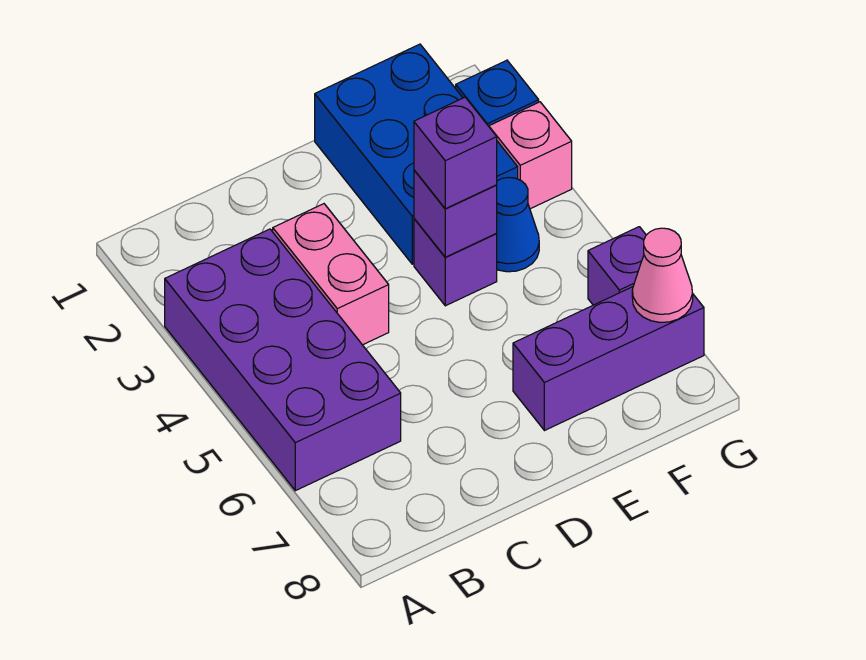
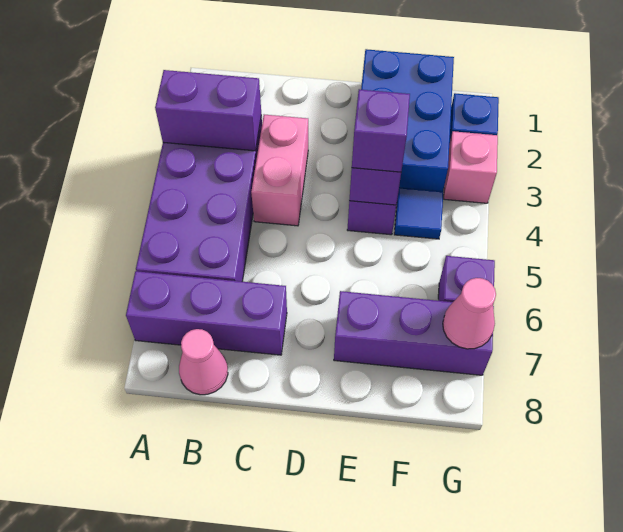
none -> purple brick A3:B3 level 2
none -> purple brick A7:C7 level 1
none -> pink cone B8 level 1
blue cone F4 level 1 -> blue tile F4 level 1

